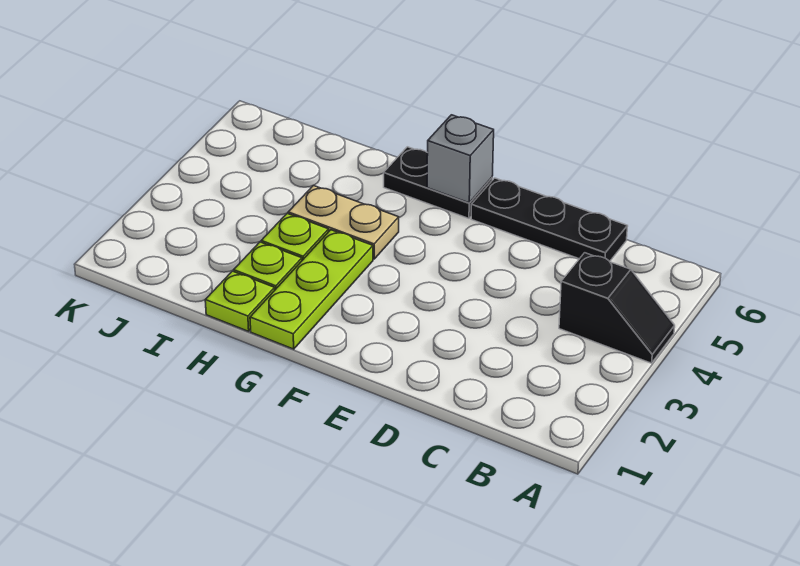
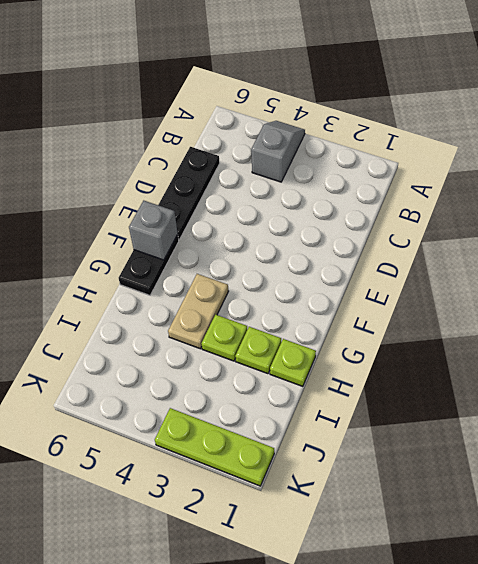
black slope A4:B4 level 1 top B -> grey slope A4:B4 level 1 top B
lime plate G1:G3 level 1 -> lime plate K1:K3 level 1

